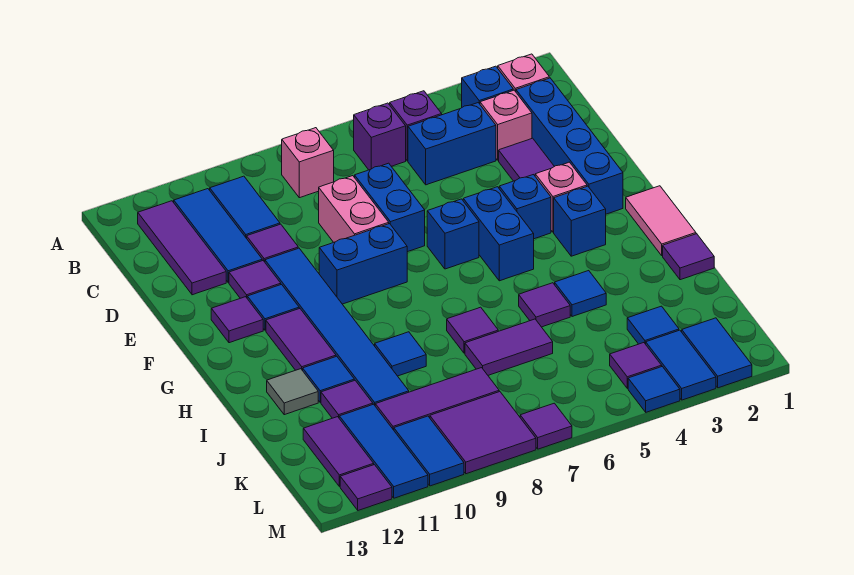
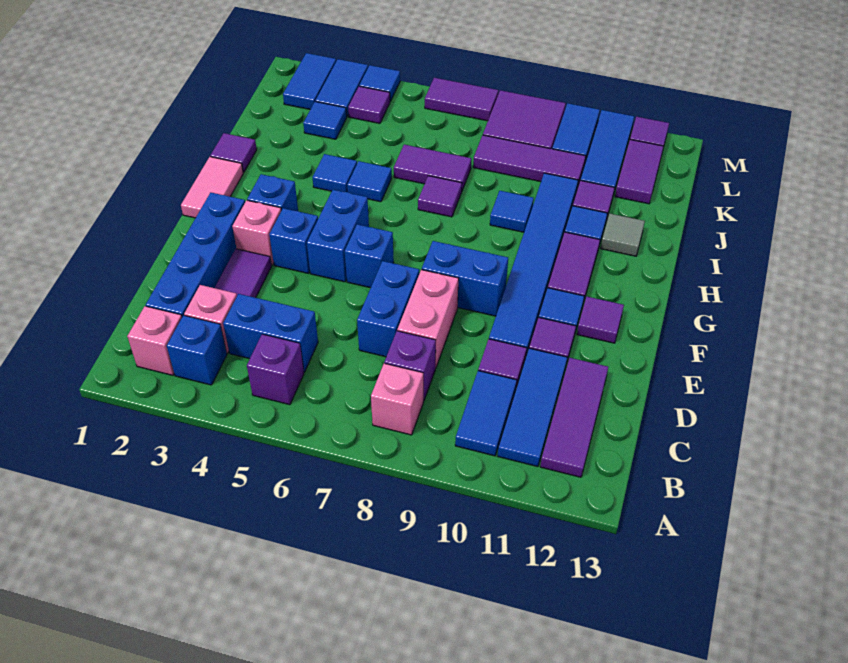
purple brick B6 level 1 -> purple brick C8 level 1
purple tile I5 level 1 -> blue tile I5 level 1
purple tile M7 level 1 -> purple tile M6:M7 level 1

